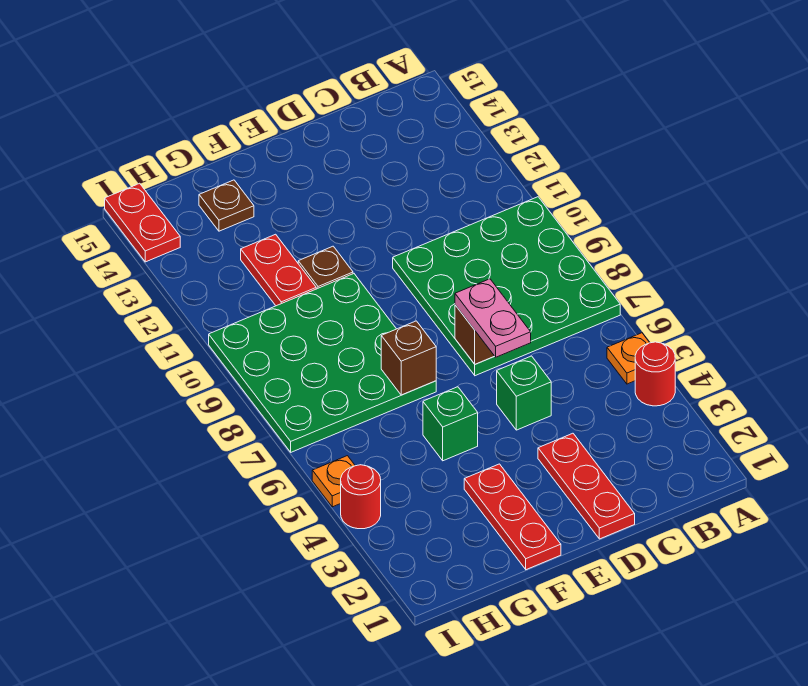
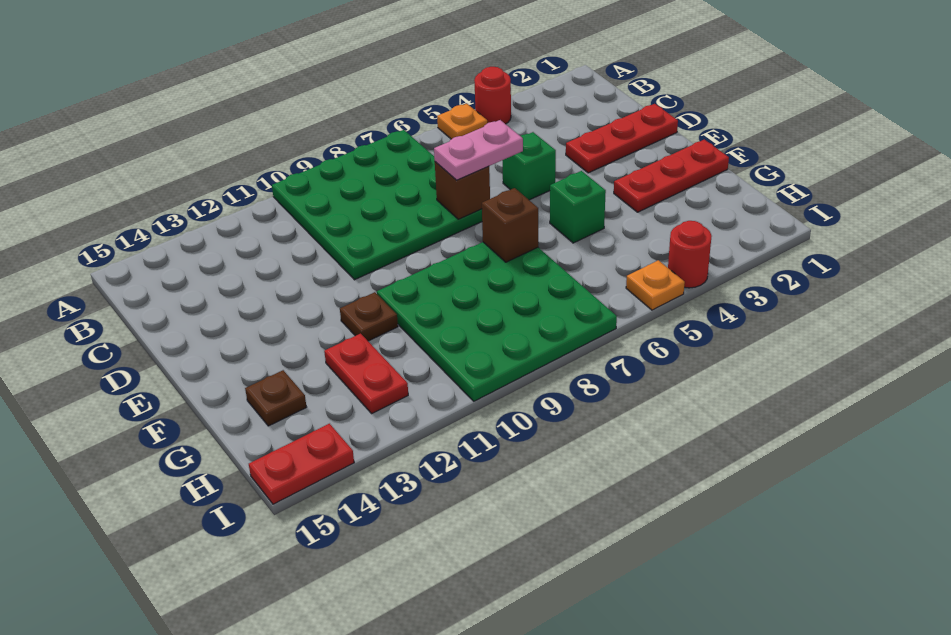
red plate G11:G12 level 1 -> red plate G12:H12 level 1

